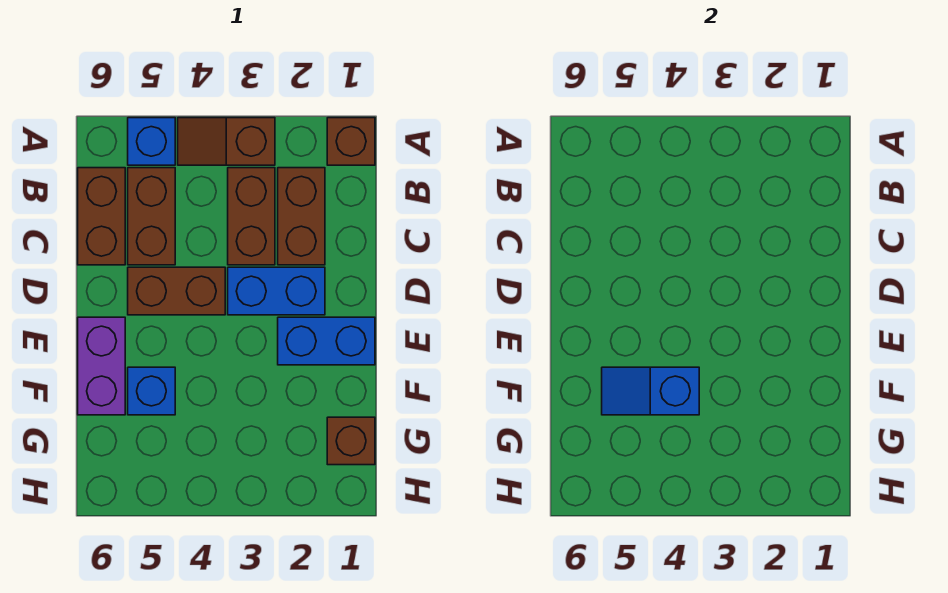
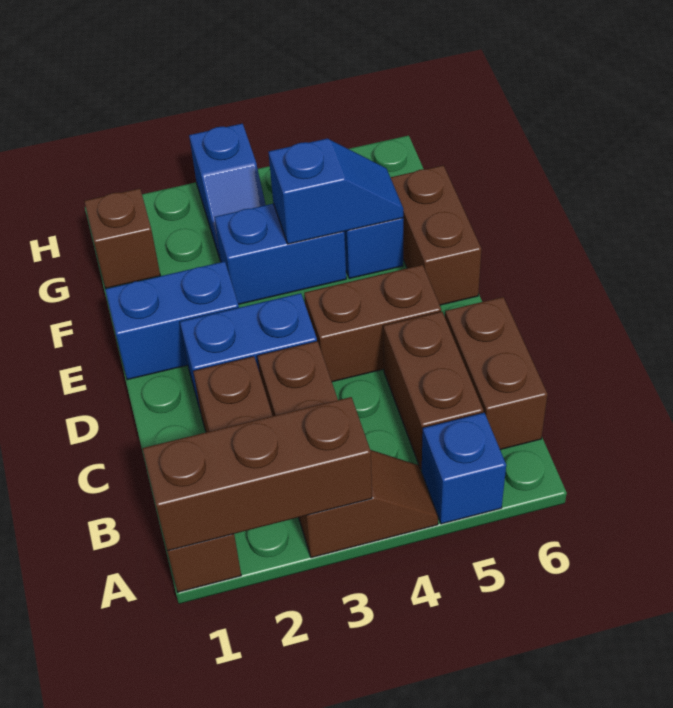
none -> brown brick A1:A3 level 2
purple brick E6:F6 level 1 -> brown brick E6:F6 level 1
none -> blue brick F3:F4 level 1
none -> blue slope G3:H3 level 1 top H

